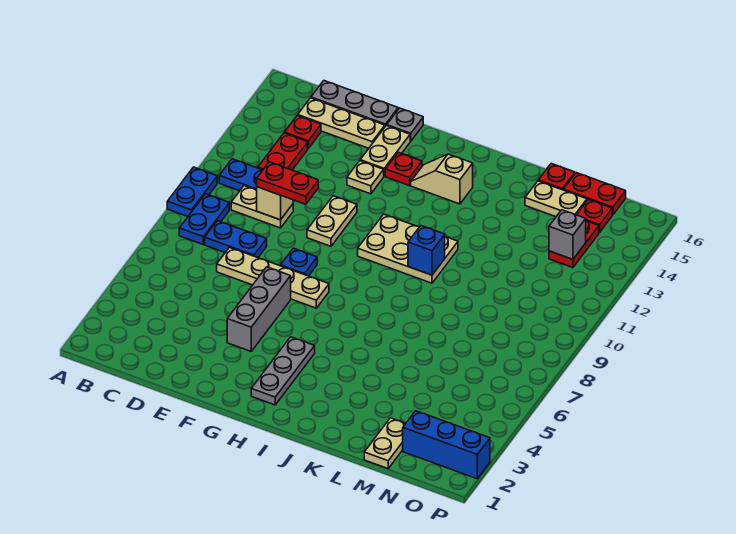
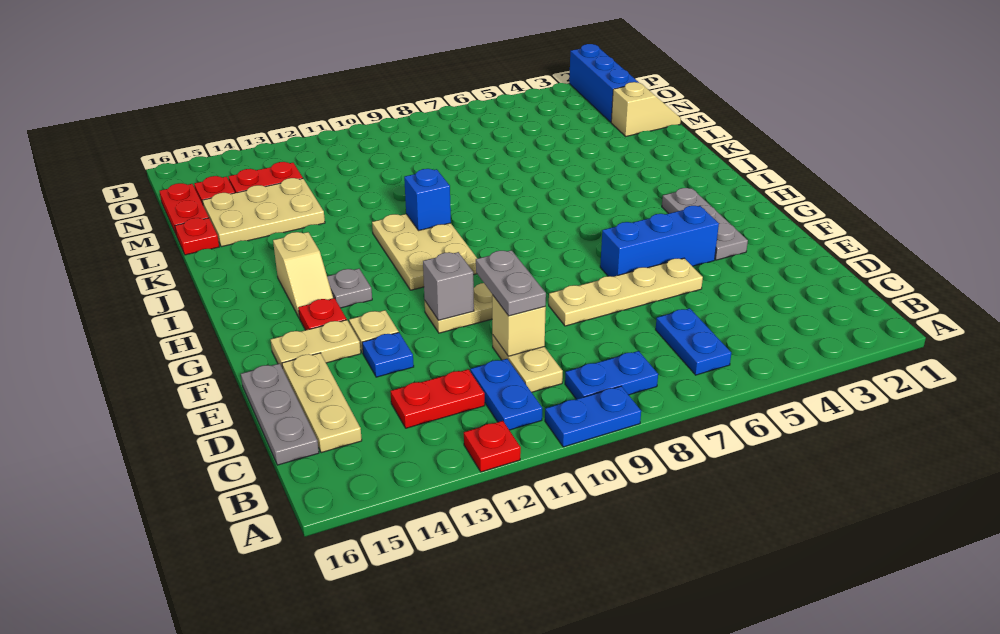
blue plate C8:D8 level 1 -> blue plate B6:C6 level 1
red plate C14 level 1 -> red plate A12 level 1
tan plate D7:G7 level 1 -> tan plate E5:E8 level 1
red plate D10:E10 level 3 -> grey plate D10:E10 level 3
grey brick F4:F6 level 1 -> blue brick F4:F6 level 1
blue plate F8 level 1 -> blue plate E13 level 1
grey plate F16 level 1 -> grey plate H13 level 1
grey plate H2:H4 level 1 -> grey plate F3:H3 level 1
tan plate L15:M15 level 1 -> tan plate L13:M15 level 1
tan plate M1:M2 level 1 -> tan slope M1:M2 level 1 top 2
grey brick N13 level 2 -> grey brick F11 level 2

